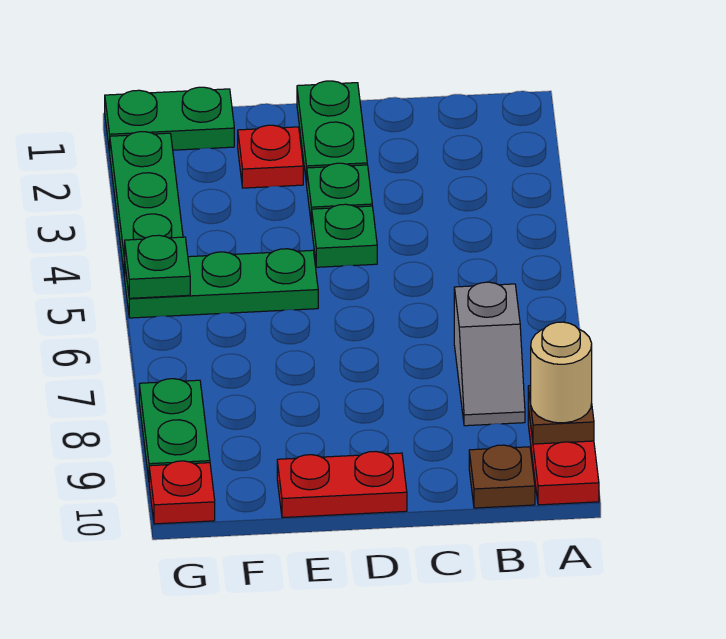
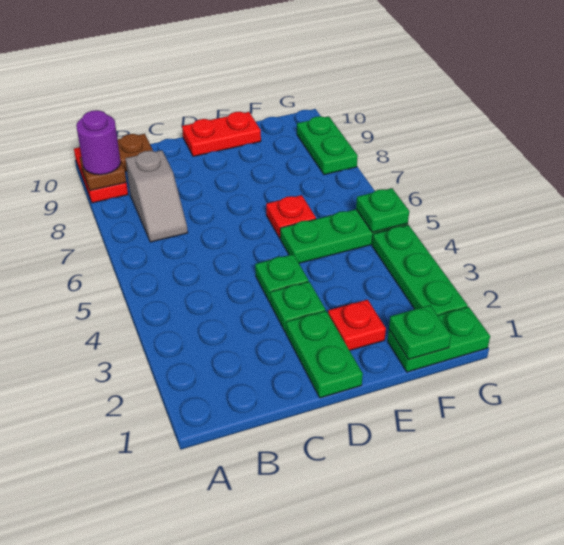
tan round brick A9 level 3 -> purple round brick A9 level 3
grey slope B7:B8 level 1 top 7 -> grey slope B7:B8 level 1 top 8
none -> green plate F1 level 2
red plate G10 level 1 -> red plate E6 level 1

